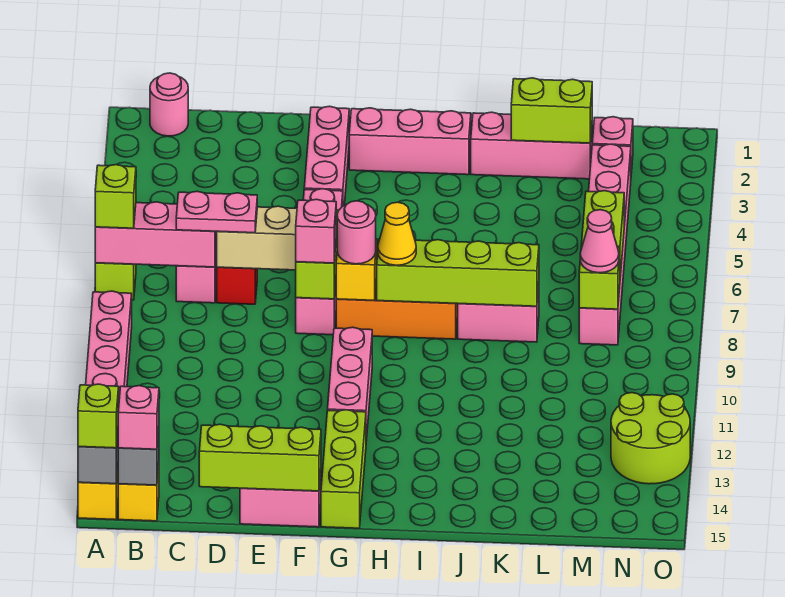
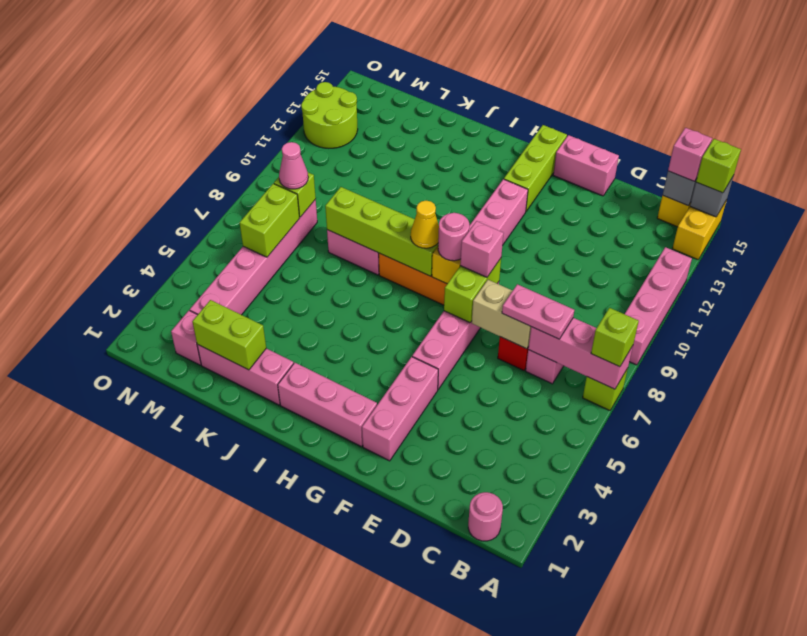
lime brick D15:F15 level 2 -> none

